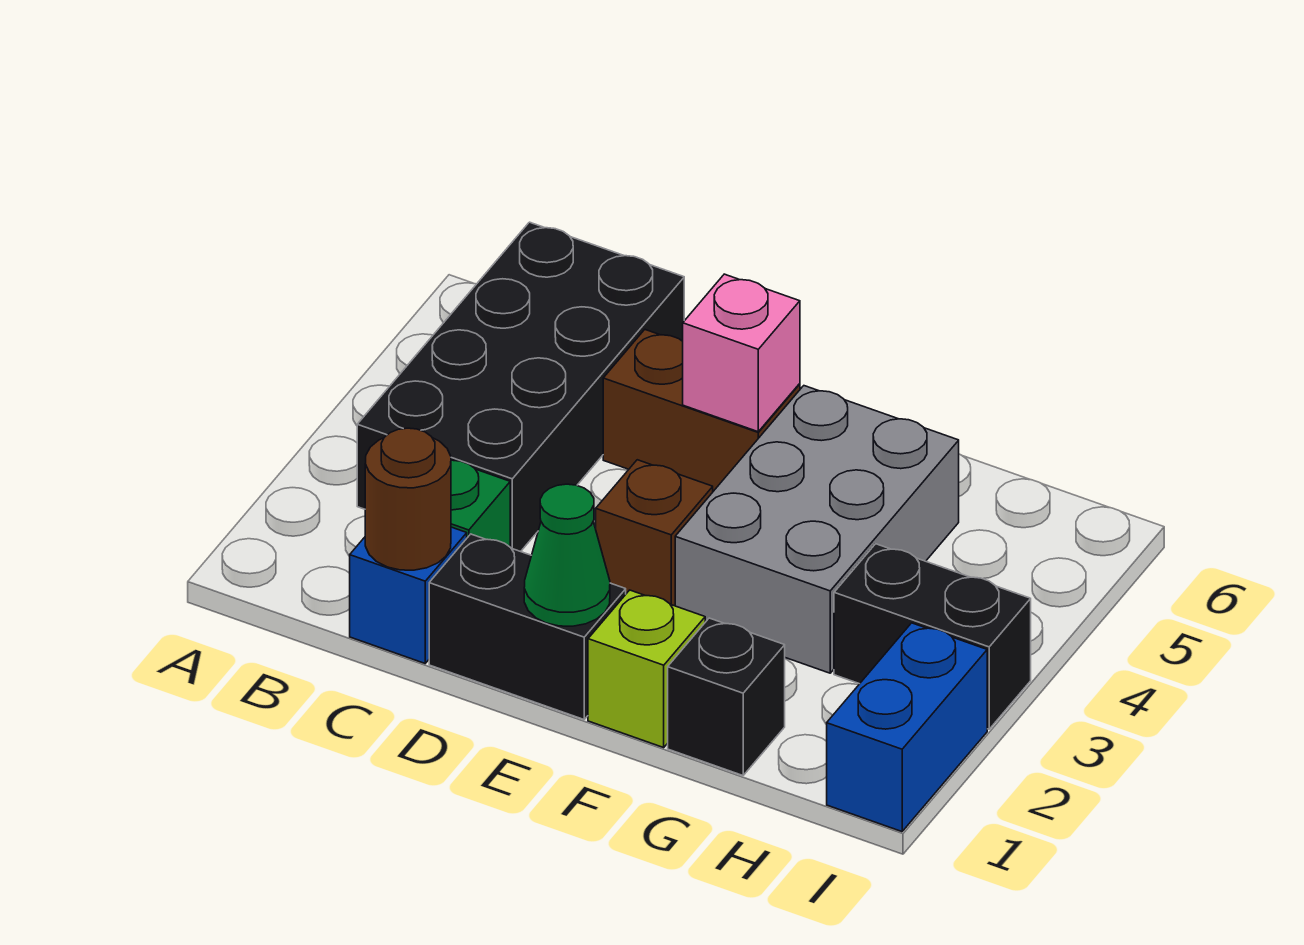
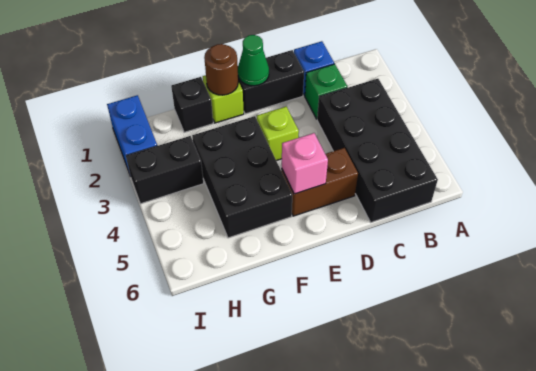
brown round brick C1 level 2 -> brown round brick F1 level 2
brown brick E3 level 1 -> lime brick E3 level 1
grey brick F3:G5 level 1 -> black brick F3:G5 level 1

